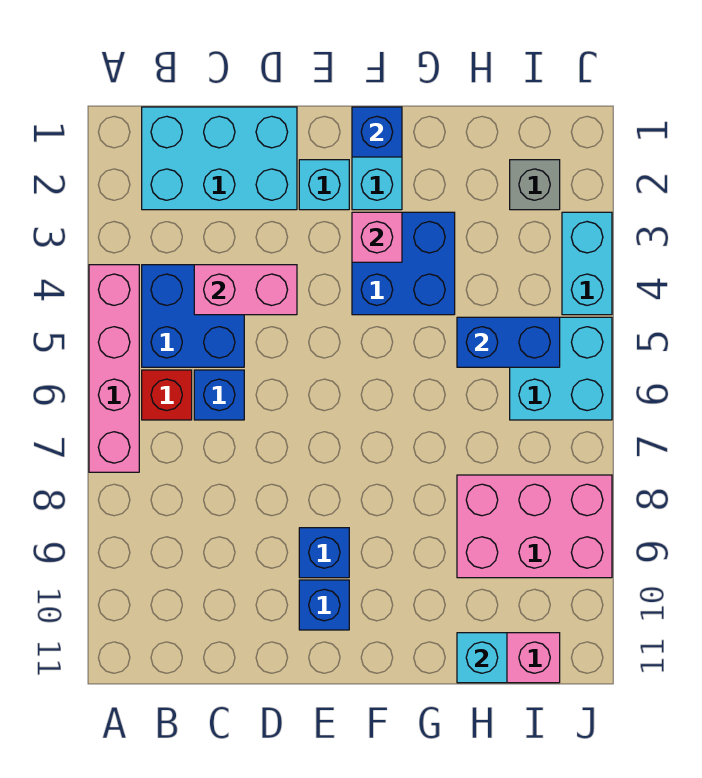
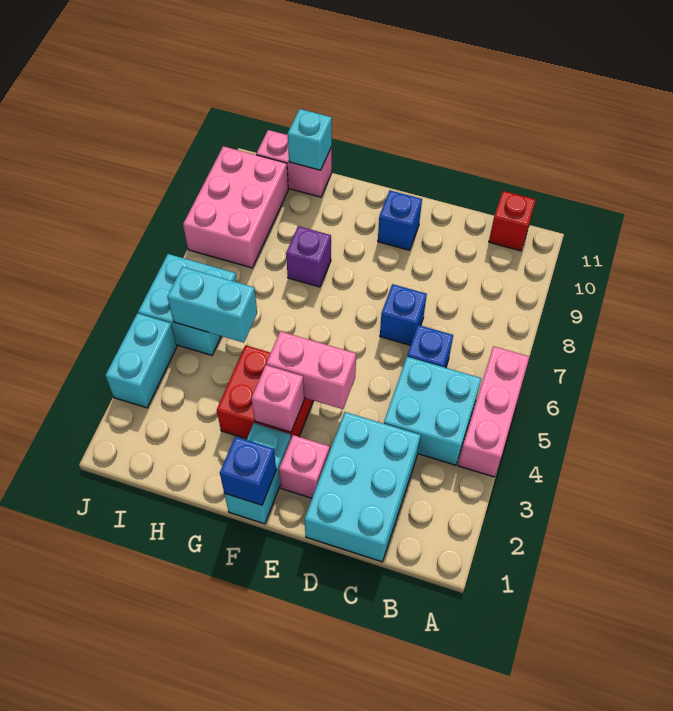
pink brick A4:A7 level 1 -> pink brick A4:A6 level 1
cyan brick B1:D2 level 1 -> cyan brick C1:D3 level 1
blue brick B4:C5 level 1 -> cyan brick B4:C5 level 1
red brick B6 level 1 -> red brick B11 level 1
pink brick C4:D4 level 2 -> pink brick E4:F4 level 2
cyan brick E2 level 1 -> pink brick E2 level 1
blue brick E9 level 1 -> blue brick D7 level 1
blue brick F3:G4 level 1 -> red brick F3:G4 level 1
none -> purple brick G8 level 1
blue brick H5:I5 level 2 -> cyan brick H5:I5 level 2
pink brick H8:J9 level 1 -> pink brick I8:J10 level 1
grey brick I2 level 1 -> none

